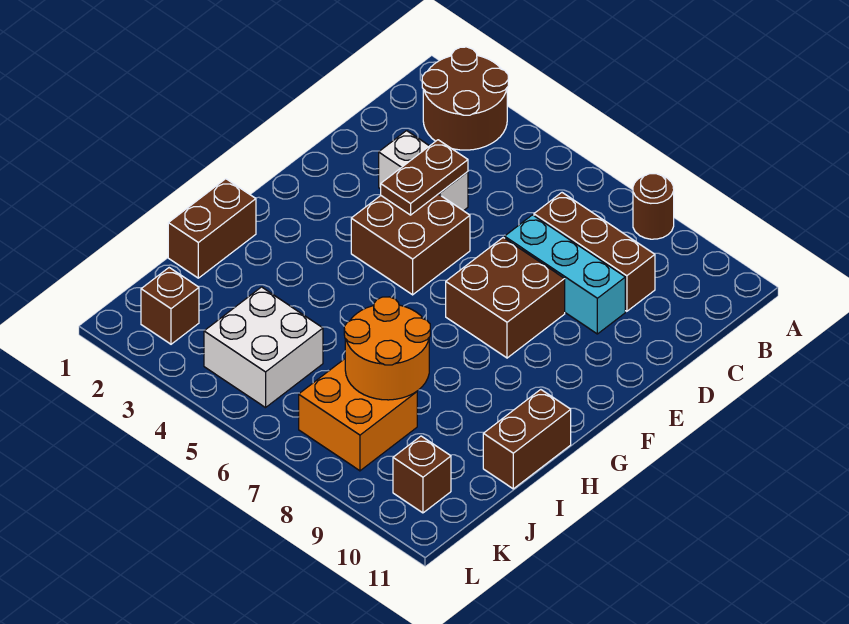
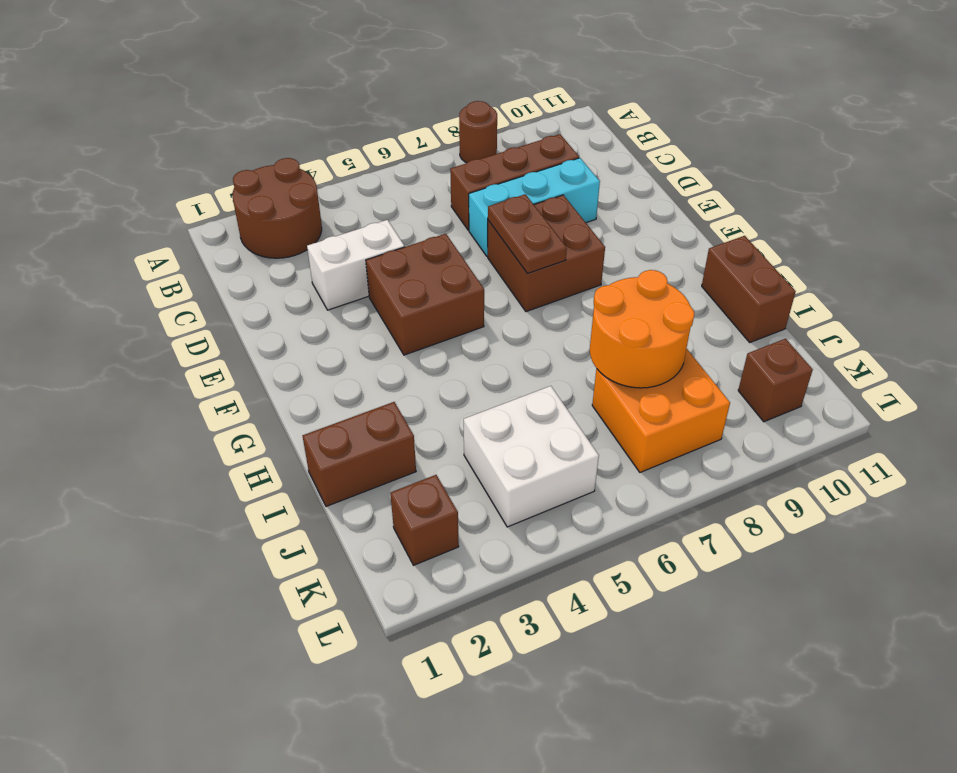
brown plate D4:E4 level 2 -> brown plate E7:F7 level 2
brown brick H1:I1 level 1 -> brown brick I1:I2 level 1

